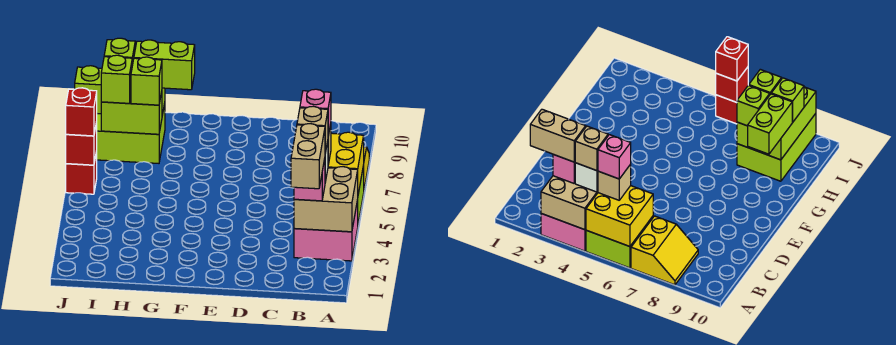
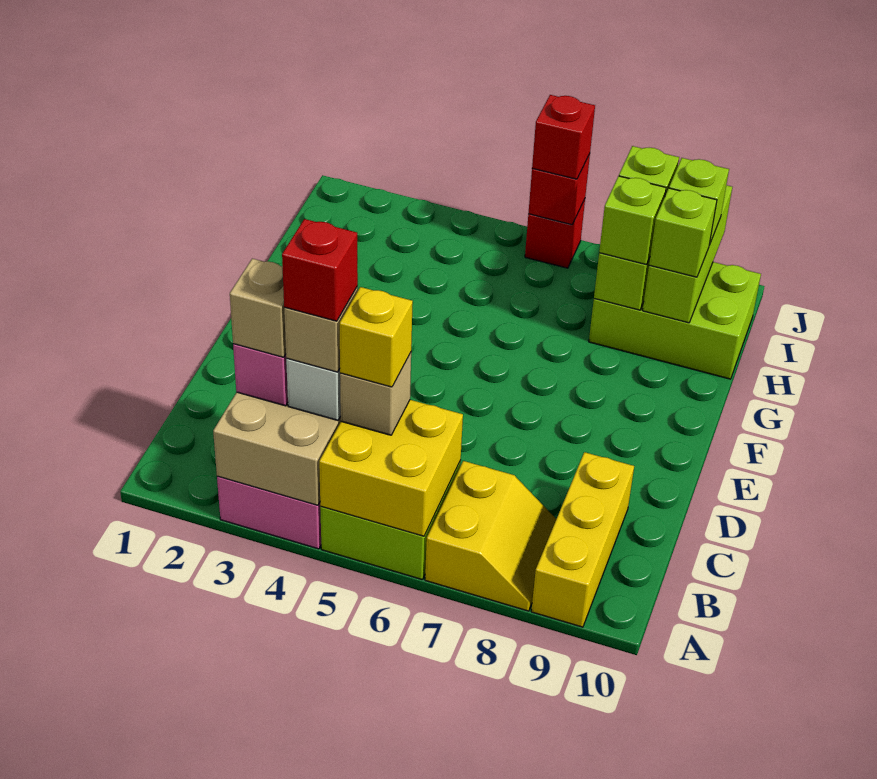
none -> yellow brick A9:C9 level 1
tan brick B2:B3 level 4 -> tan brick B3 level 4
none -> red brick B4 level 5
pink brick B5 level 4 -> yellow brick B5 level 4
lime brick G9:H9 level 3 -> lime brick H9 level 3
lime brick H8:J9 level 1 -> lime brick H8:I10 level 1

